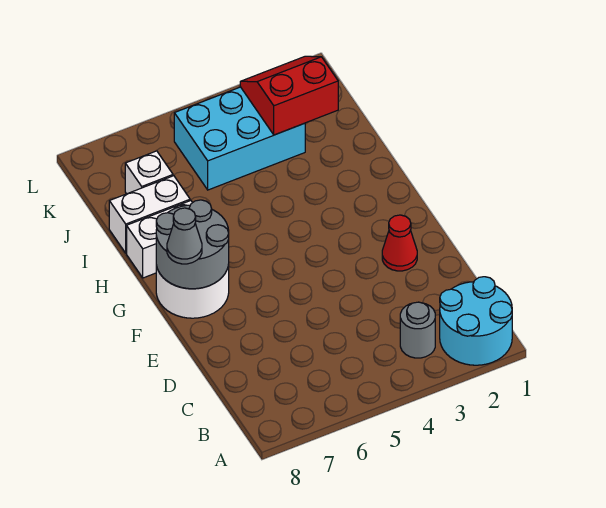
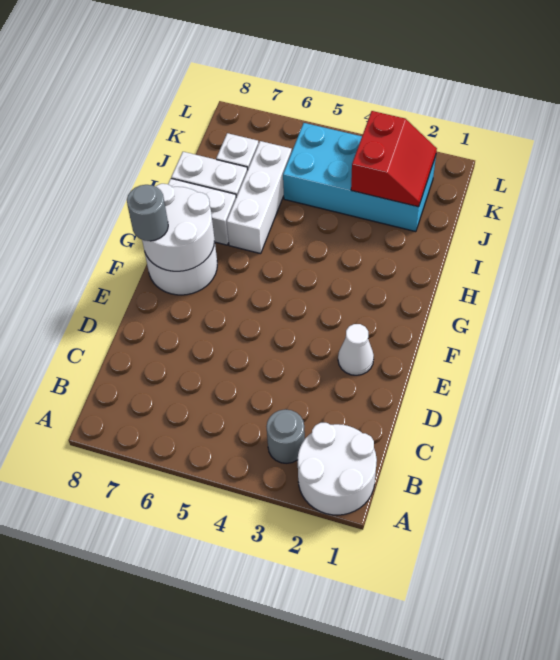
cyan round brick A1:B2 level 1 -> white round brick A1:B2 level 1
red cone E2 level 1 -> white cone E2 level 1
grey round brick F7:G8 level 2 -> white round brick F7:G8 level 2
grey cone F8 level 3 -> grey round brick F8 level 3
none -> white brick H6:J6 level 1
red slope J2:K3 level 2 top J -> red slope J2:K3 level 2 top 3
cyan brick J3:K5 level 1 -> cyan brick J2:K5 level 1

